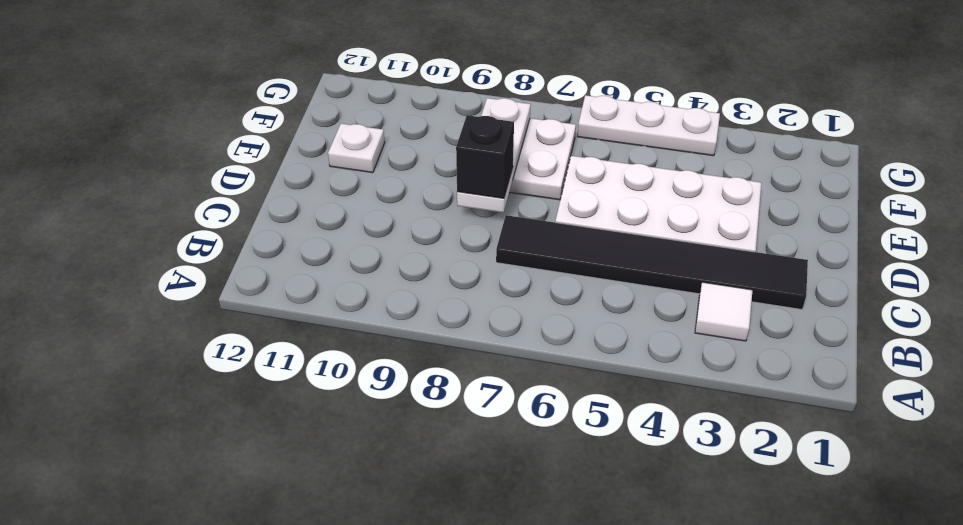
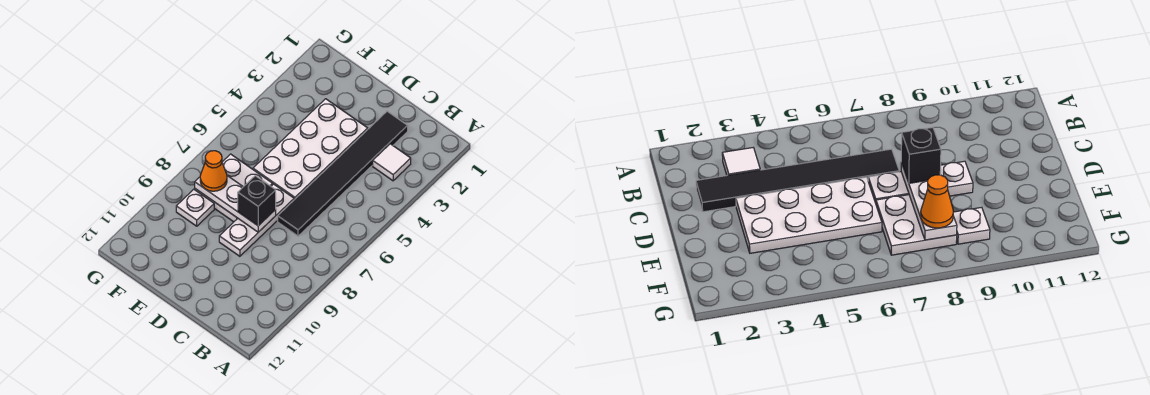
white plate E11 level 1 -> white plate F9 level 1
none -> orange cone F8 level 3
white plate G4:G6 level 1 -> white plate D7:D9 level 1

